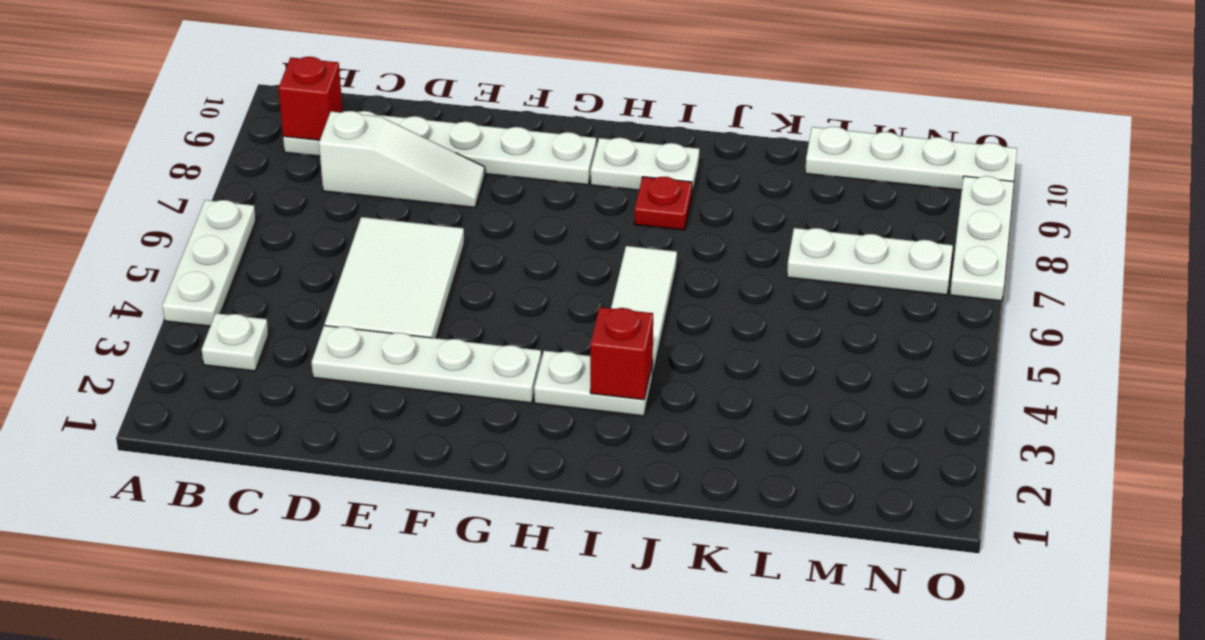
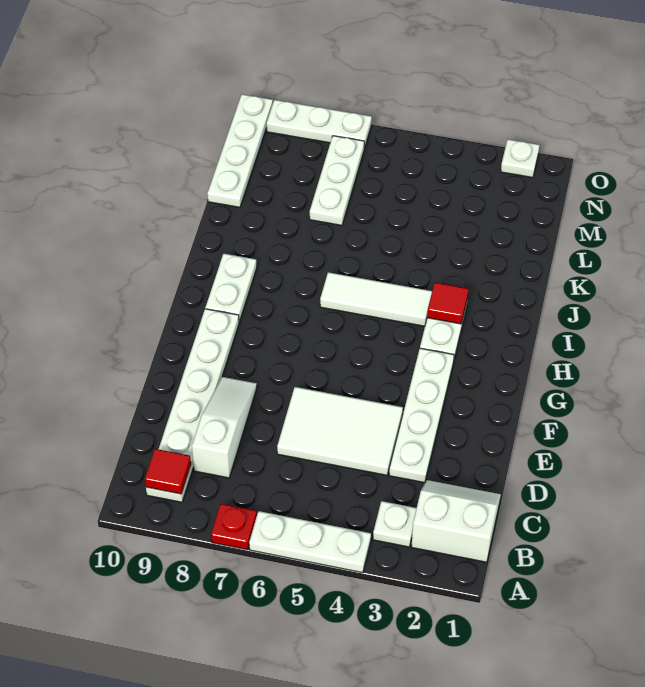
none -> white slope B1:C2 level 1 top B
red brick B9 level 2 -> red tile B9 level 2
red brick I3 level 2 -> red tile I3 level 2
red plate I8 level 1 -> red plate A7 level 1
none -> white plate O2 level 1

